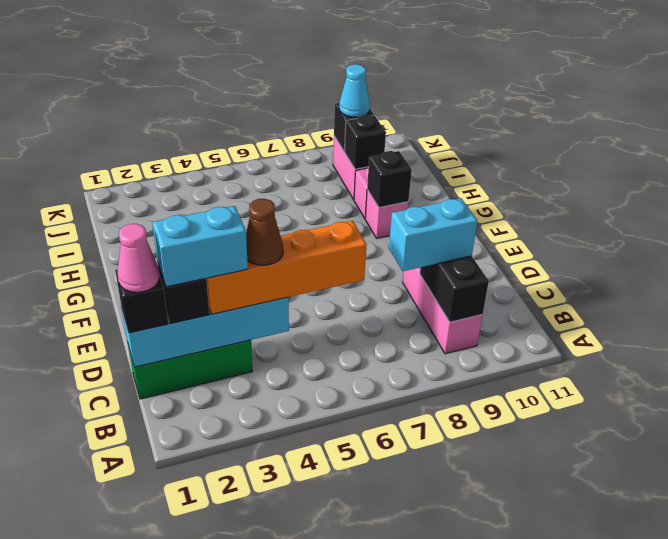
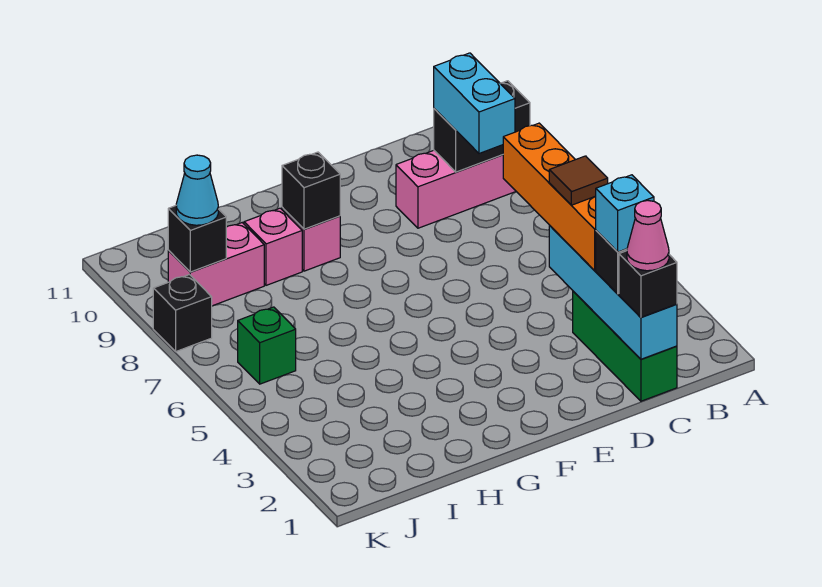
cyan brick C2:C3 level 4 -> cyan brick C2 level 4
brown cone C4 level 4 -> brown tile C4 level 4
black brick I9 level 2 -> black brick K8 level 1
none -> green brick J6 level 1

